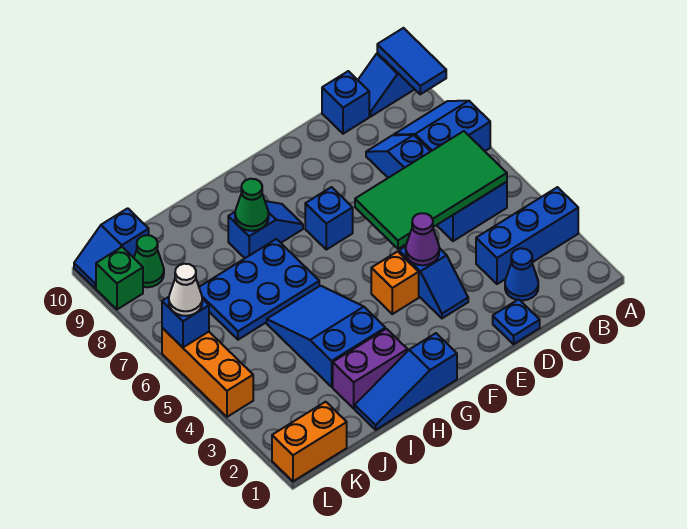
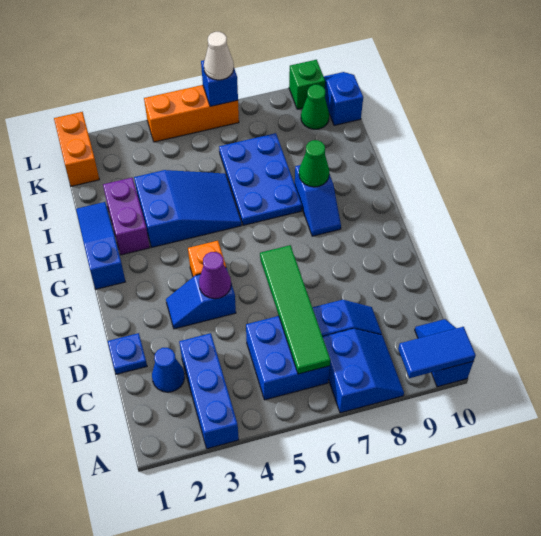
green tile B5:E6 level 2 -> green tile B6:E6 level 2
blue brick C10 level 1 -> none
blue brick F7 level 1 -> none

